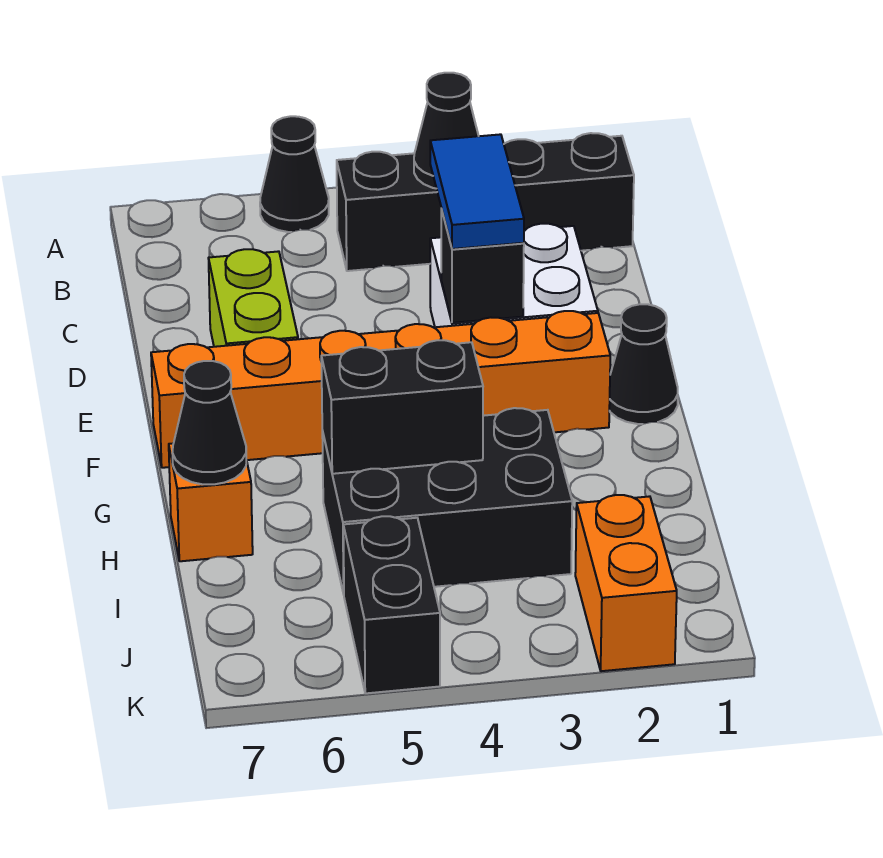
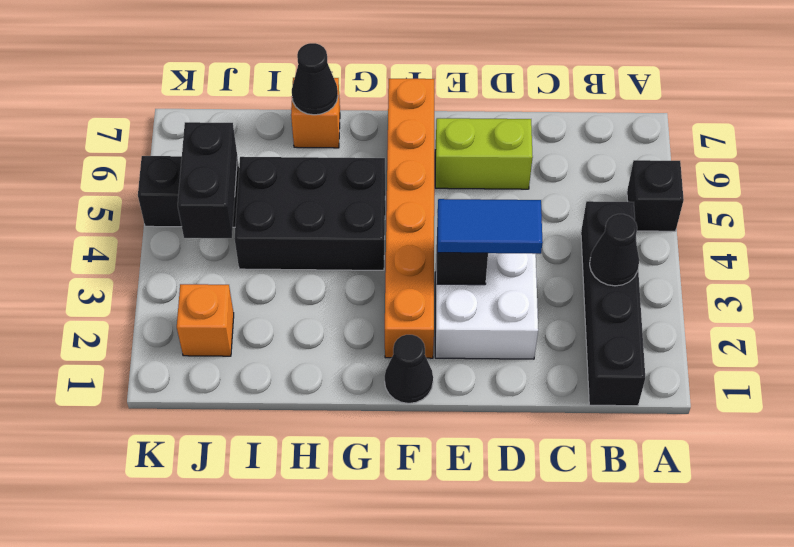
black cone A5 level 1 -> black brick A5 level 1
black brick H3:I5 level 1 -> black brick G4:I5 level 1
black brick H4:H5 level 2 -> black brick J4:J5 level 2
orange brick J2:K2 level 1 -> orange brick J2 level 1

